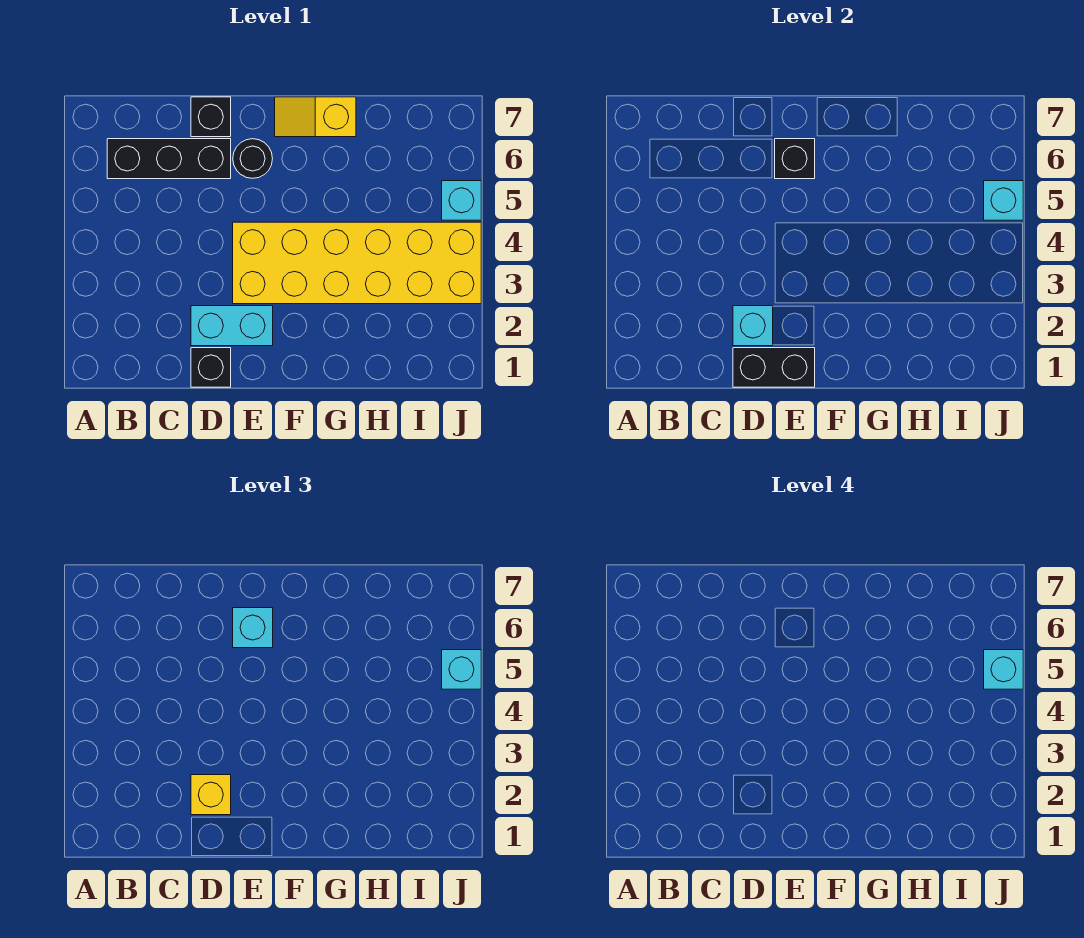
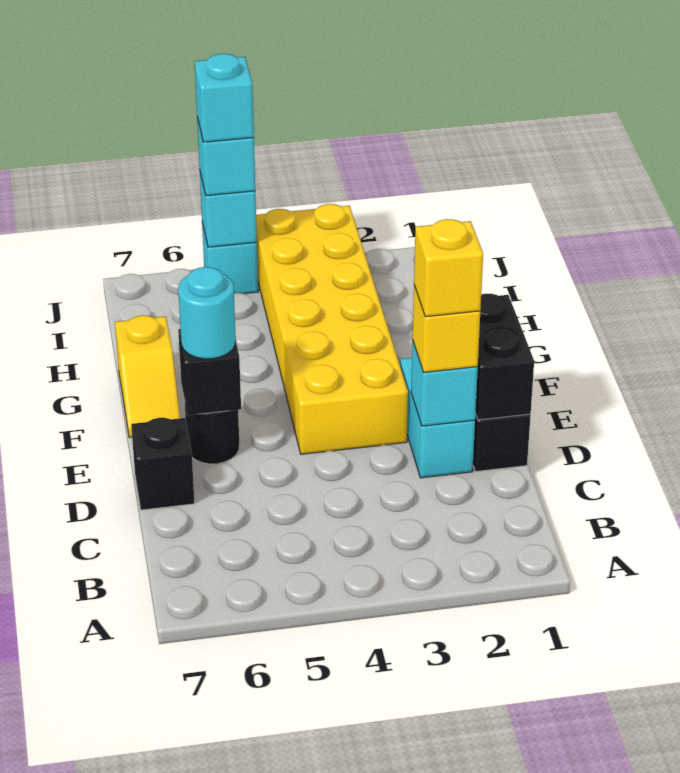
black brick B6:D6 level 1 -> none
none -> yellow brick D2 level 4
cyan brick E6 level 3 -> cyan round brick E6 level 3

